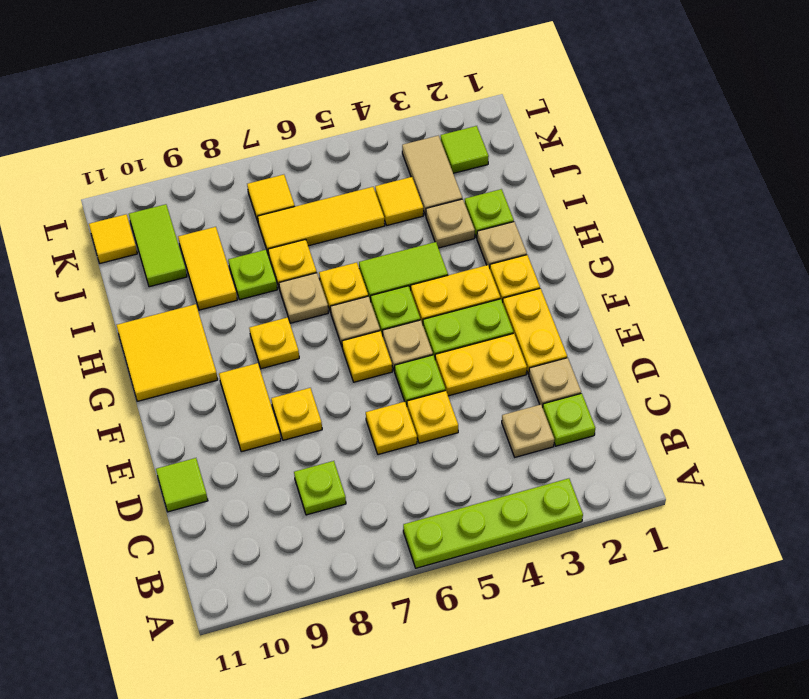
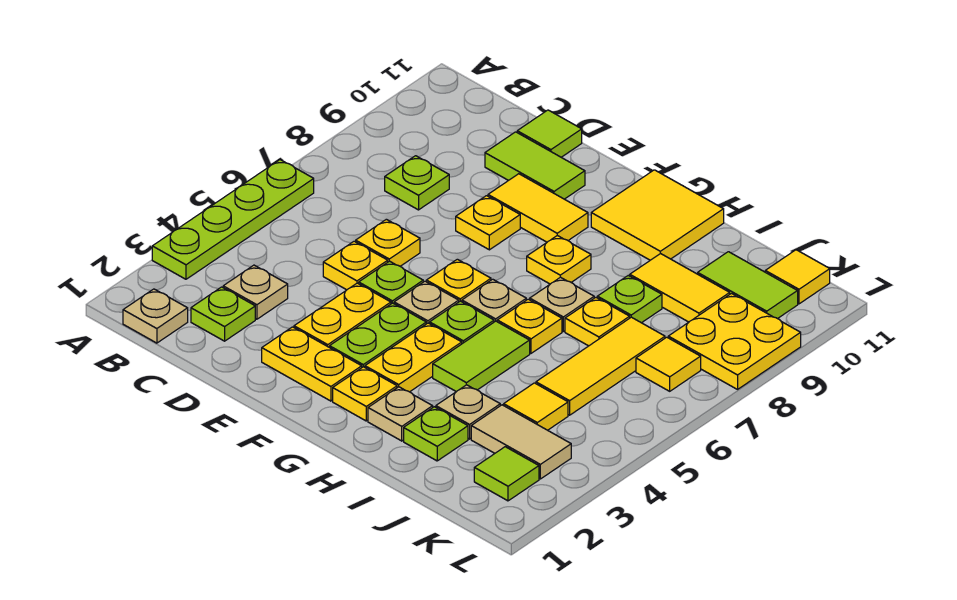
tan plate D2 level 1 -> tan plate B1 level 1
none -> lime tile D10:E10 level 1
none -> yellow plate K8:L9 level 1

